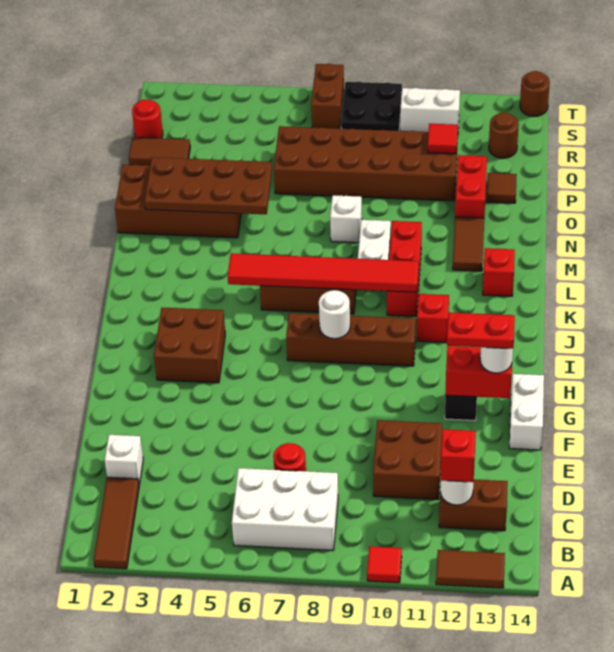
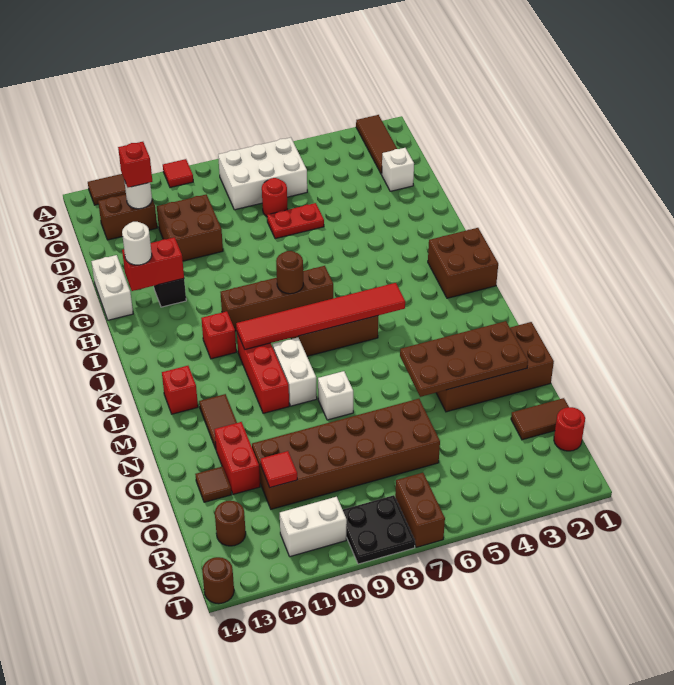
red plate G12:G13 level 4 -> red plate E6:E7 level 1
brown brick H3:I4 level 1 -> brown brick I1:J2 level 1
white round brick I8 level 2 -> brown round brick I8 level 2

